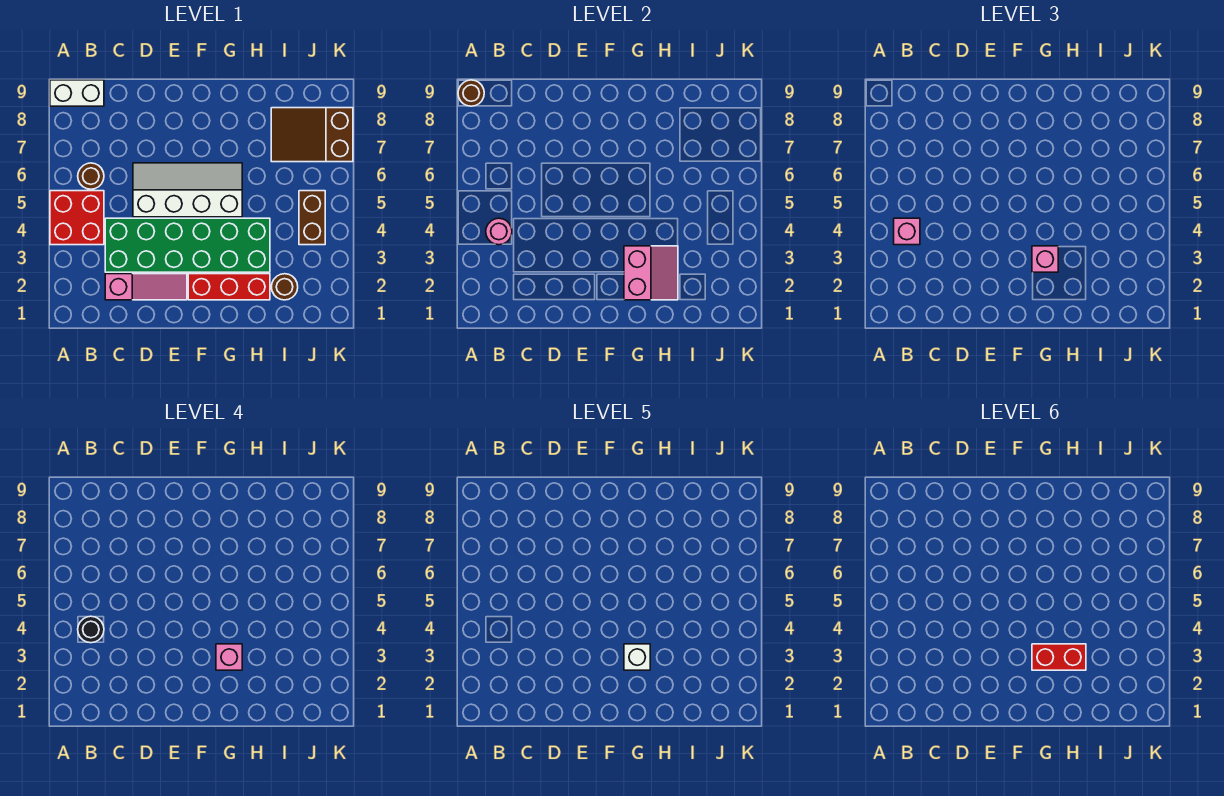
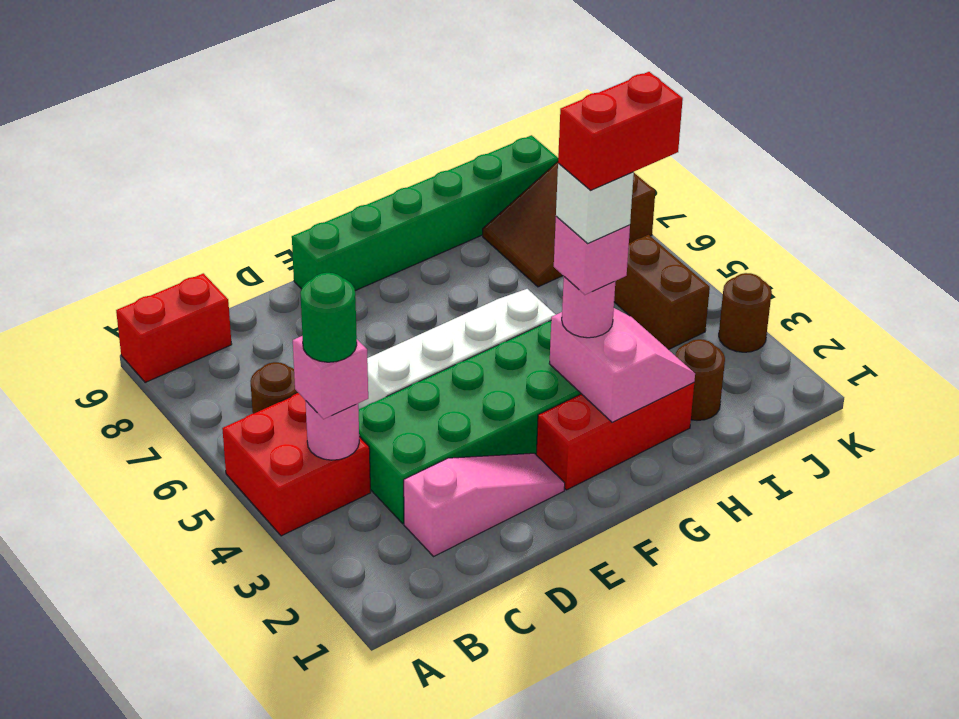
white brick A9:B9 level 1 -> red brick A9:B9 level 1
brown round brick A9 level 2 -> brown round brick K3 level 1
black round brick B4 level 4 -> green round brick B4 level 4
none -> green brick E9:J9 level 1
pink brick G3 level 3 -> pink round brick G3 level 3

